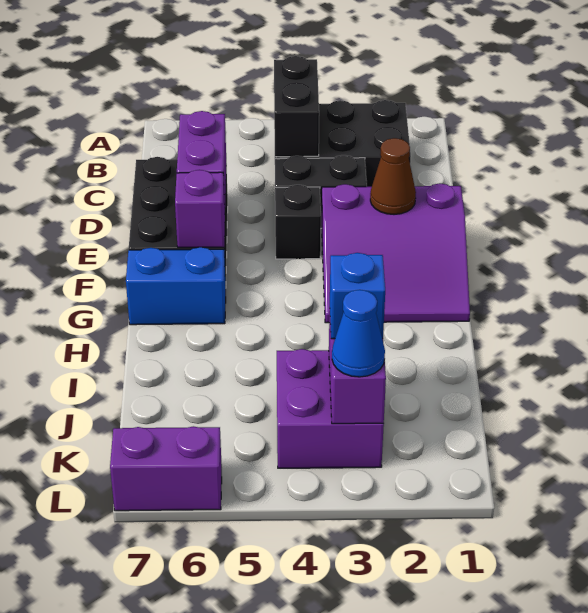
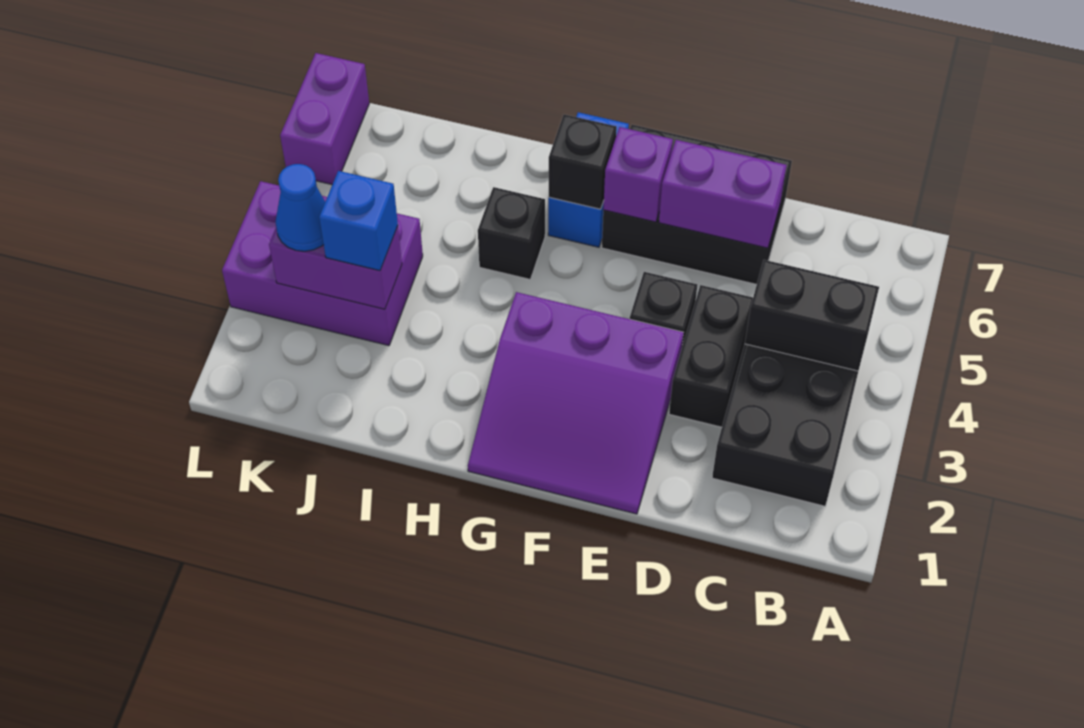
purple slope E1:G3 level 1 top E -> purple slope E1:G3 level 1 top 3
brown cone E2 level 2 -> none
none -> black brick G6 level 2
none -> black brick H5 level 1
purple brick J3:K4 level 1 -> purple brick J3:L4 level 1

